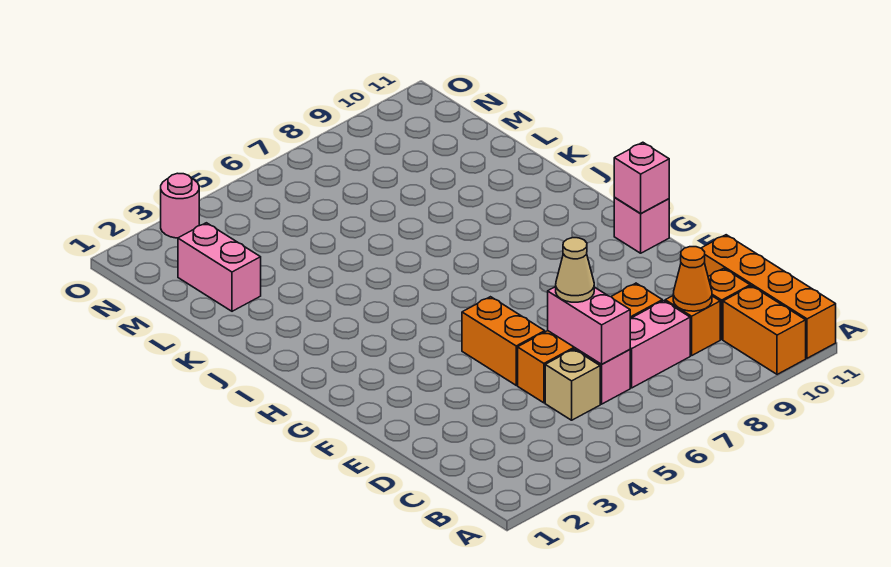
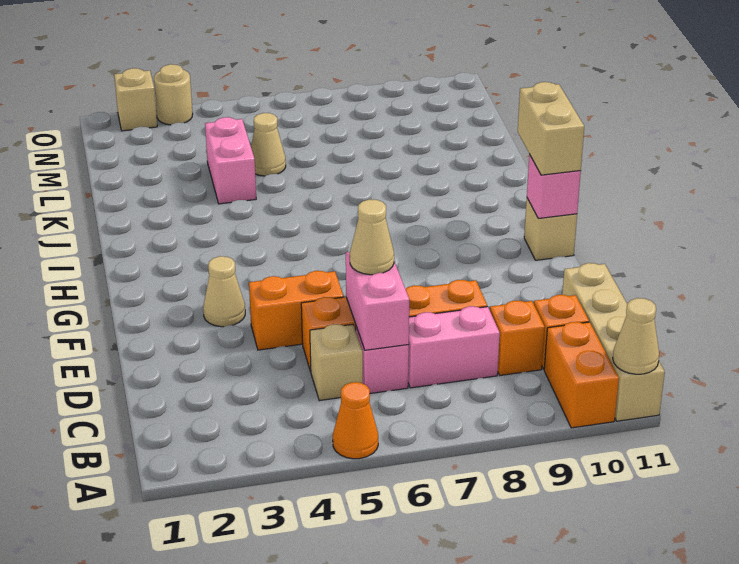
orange brick A11:D11 level 1 -> tan brick A11:D11 level 1
none -> tan cone A11 level 2
orange cone C9 level 2 -> orange cone A5 level 1
orange brick E5:F5 level 1 -> orange brick E4:E5 level 1
none -> tan cone F3 level 1
pink brick G11 level 1 -> tan brick G11 level 1
none -> tan brick G11:H11 level 3
pink brick L2:M2 level 1 -> pink brick K4:L4 level 1
none -> tan cone L5 level 1
none -> tan brick O2 level 1
pink round brick O3 level 1 -> tan round brick O3 level 1

